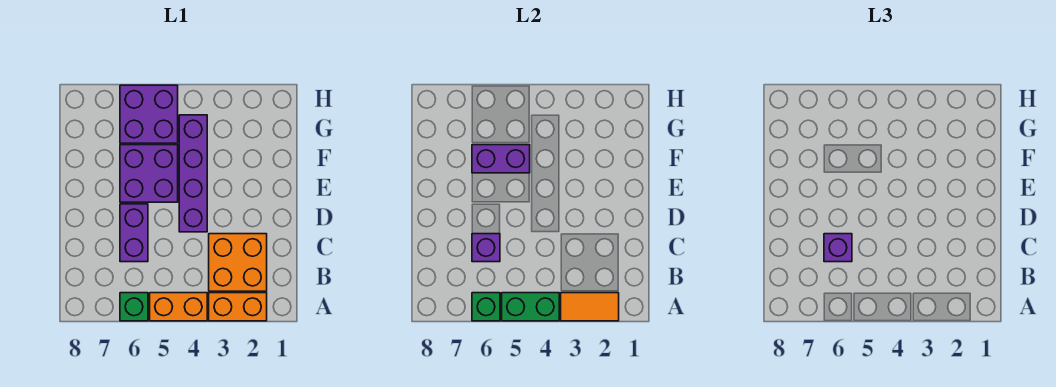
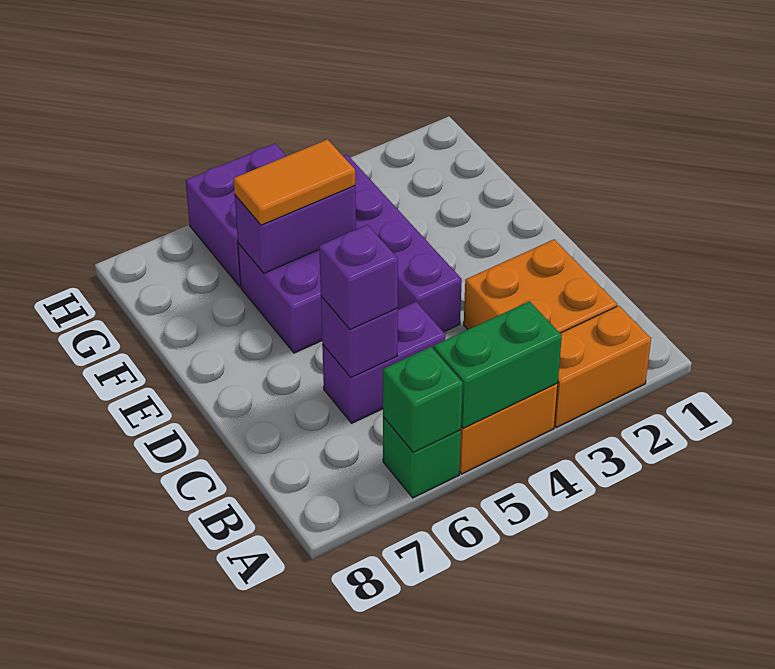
orange tile A2:A3 level 2 -> orange tile F5:F6 level 3
purple brick C6:D6 level 1 -> purple brick C5:C6 level 1

